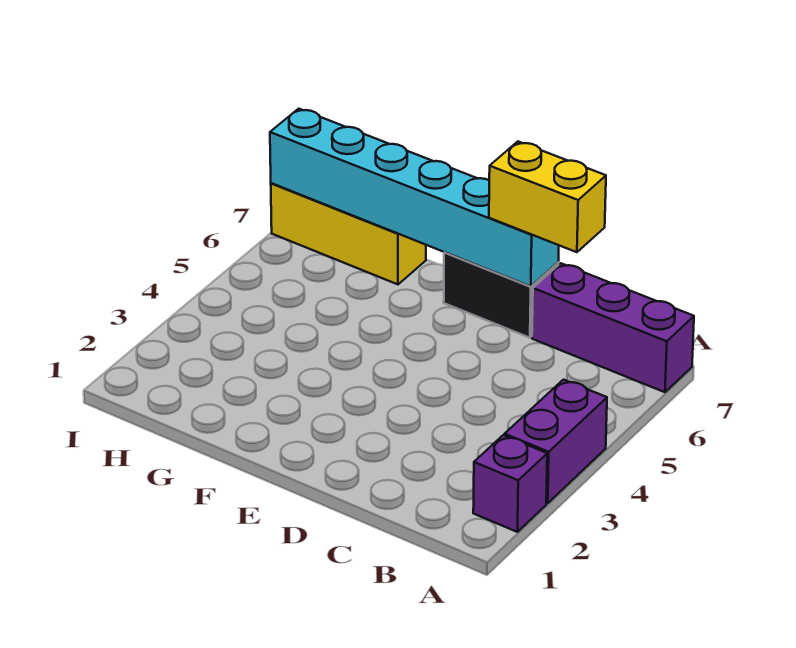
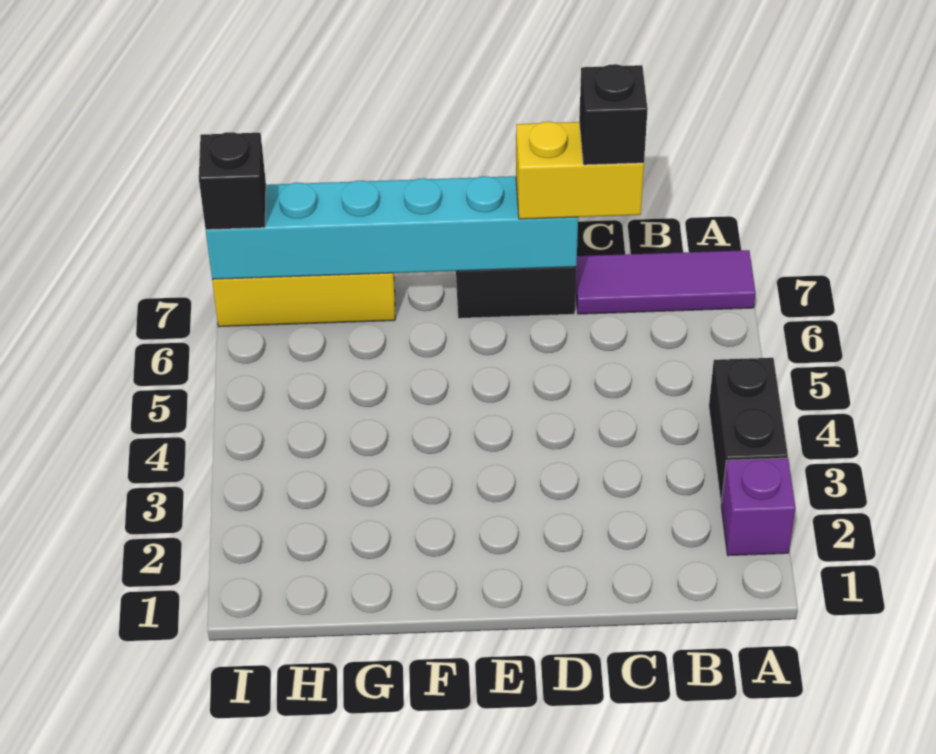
purple brick A3:A4 level 1 -> black brick A3:A4 level 1
purple brick A7:C7 level 1 -> purple tile A7:C7 level 1
none -> black brick C7 level 4
none -> black brick I7 level 3

